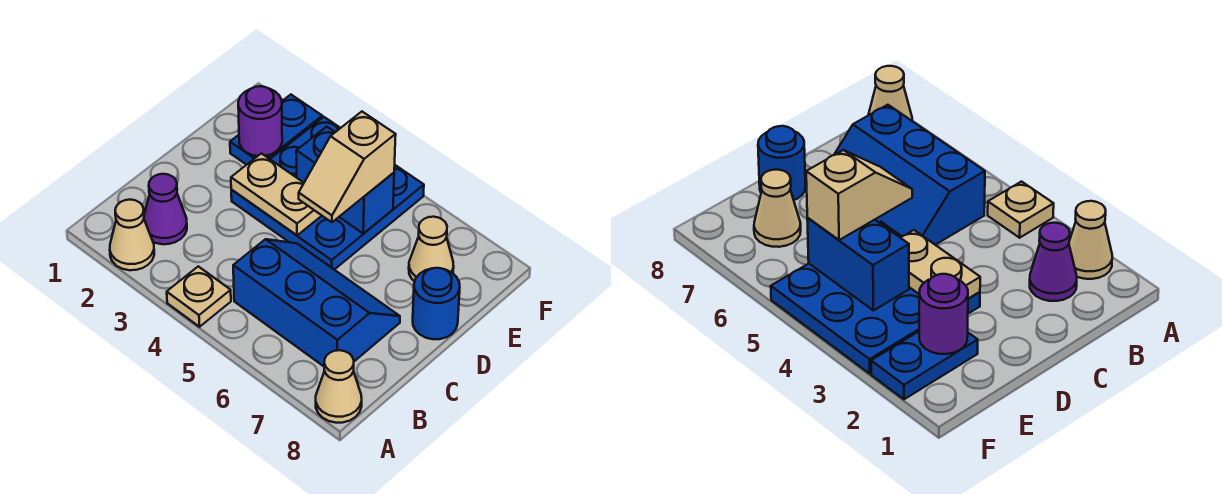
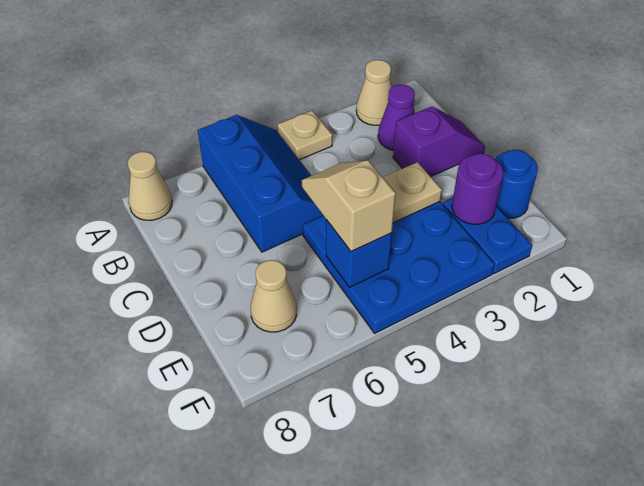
blue slope B5:C7 level 1 top B -> blue slope A5:C6 level 1 top 6
none -> purple slope C1:C2 level 1 top 2
blue round brick D8 level 1 -> blue round brick E1 level 1
blue brick E4:E5 level 2 -> blue brick E5 level 2

